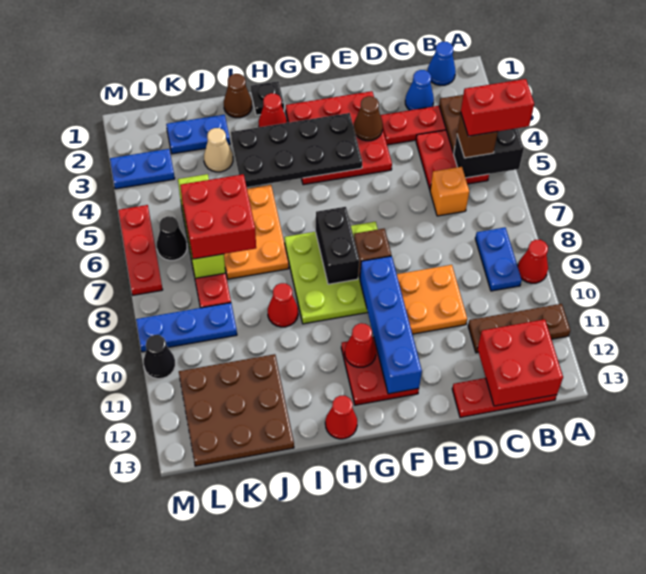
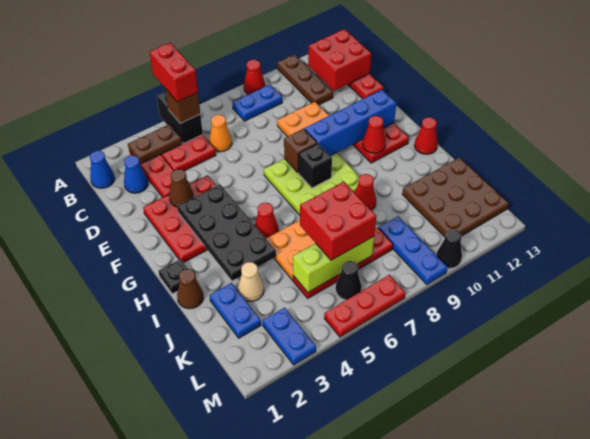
orange brick C6 level 1 -> orange cone C6 level 1
black brick G7:G8 level 2 -> black brick G8 level 2
red cone H2 level 1 -> red cone H5 level 1

